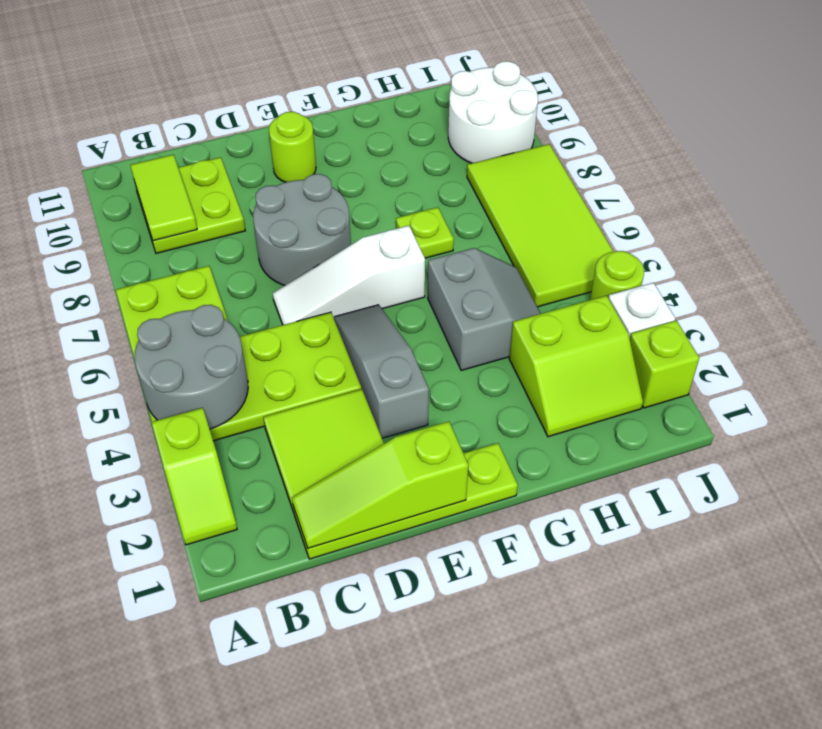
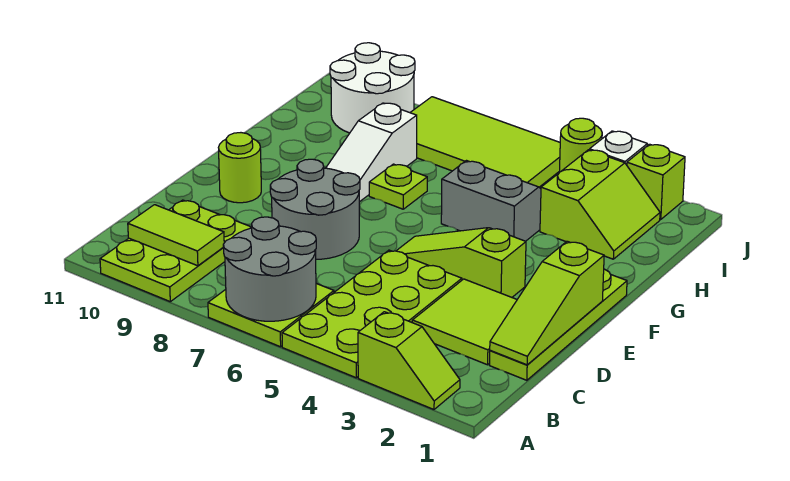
grey round brick A4:B5 level 2 -> grey round brick A6:B7 level 2
lime plate B9:C10 level 1 -> lime plate A9:C10 level 1
white slope D6:F6 level 1 top F -> white slope F8:H8 level 1 top H
grey slope E3:E5 level 1 top 3 -> lime slope E3:E5 level 1 top 3

